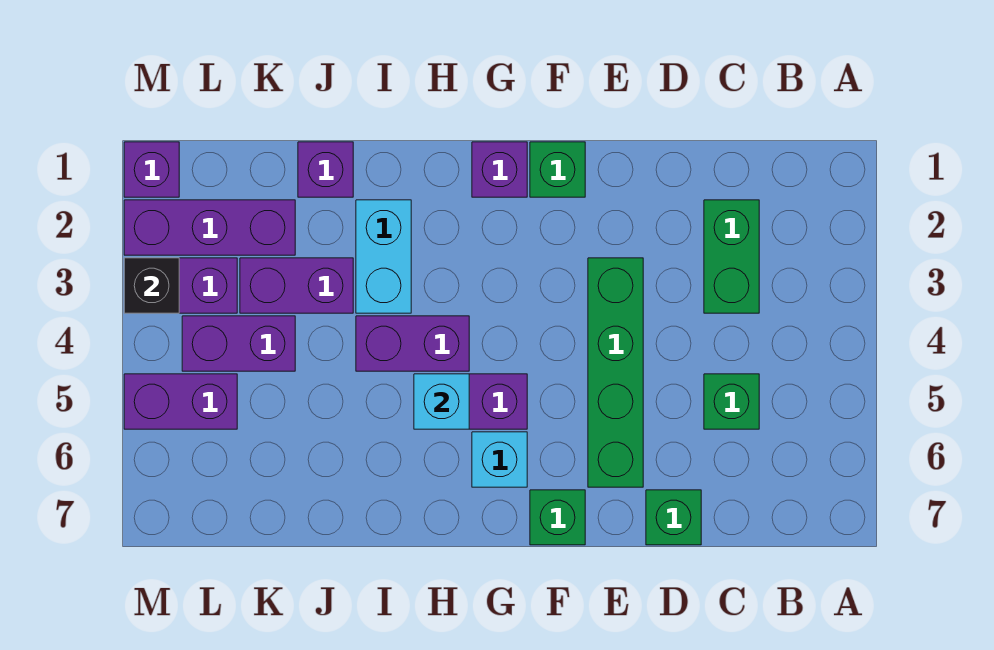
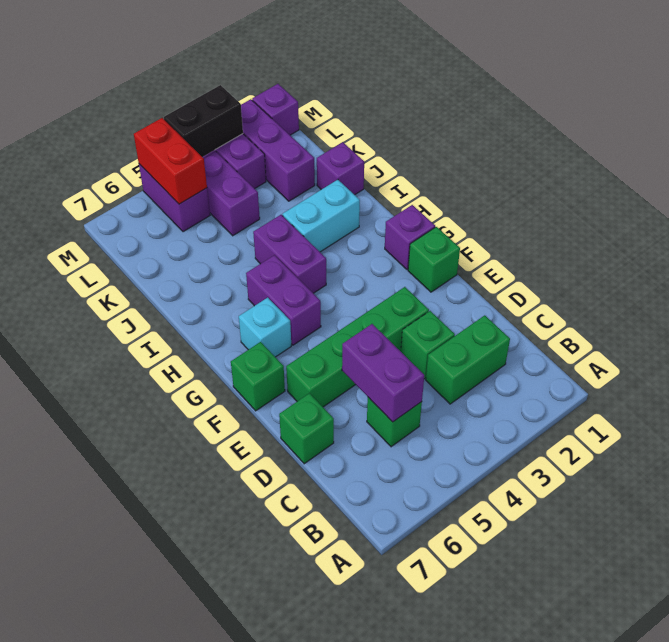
none -> green brick D3 level 1
cyan brick H5 level 2 -> none
purple brick J3:K3 level 1 -> purple brick C5:D5 level 2
none -> red brick L5:M5 level 2
black brick M3 level 2 -> black brick M3:M4 level 2

